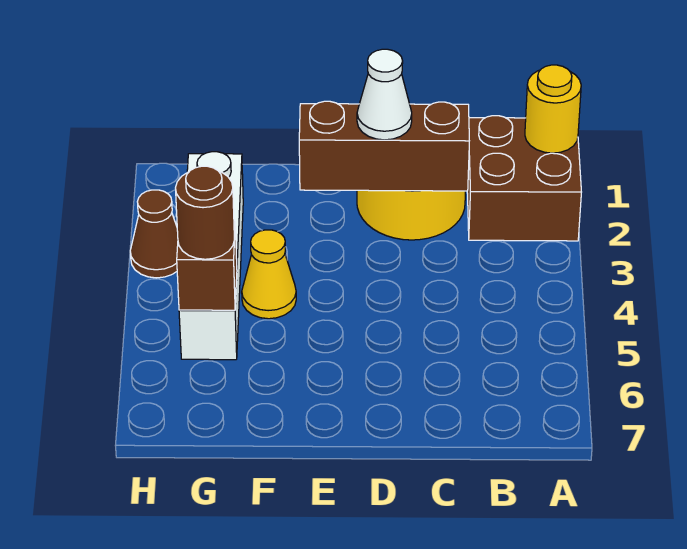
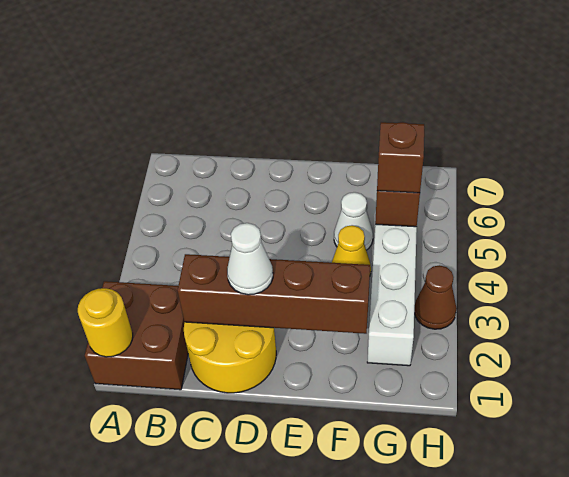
brown brick C2:E2 level 2 -> brown brick C2:F2 level 2
none -> white cone F5 level 1
brown round brick G5 level 3 -> brown brick G5 level 3

